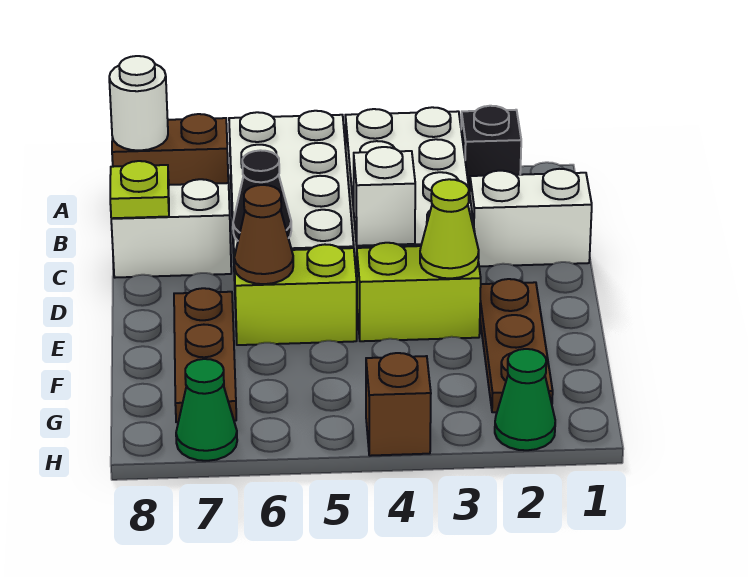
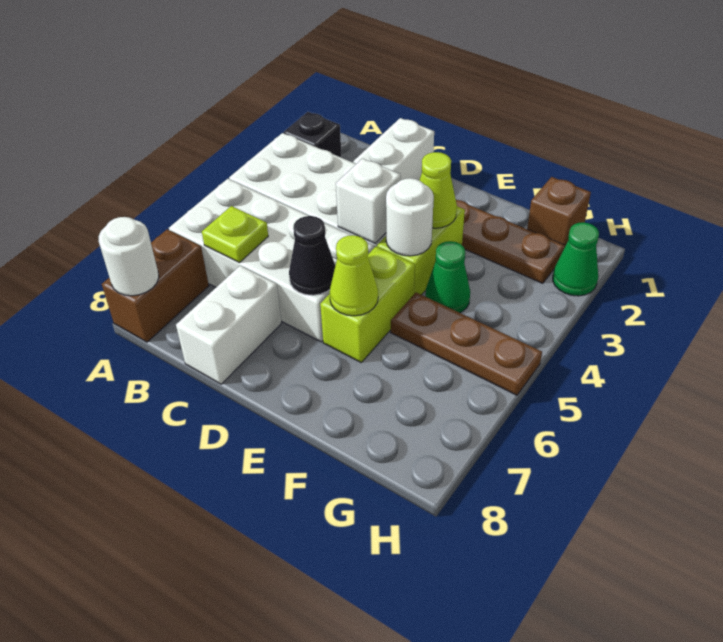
lime plate C8 level 2 -> lime plate B6 level 2
none -> white round brick E4 level 2
brown cone E6 level 2 -> lime cone E6 level 2
brown plate E7:G7 level 1 -> brown plate F5:H5 level 1
brown brick H4 level 1 -> brown brick G1 level 1
green cone H7 level 1 -> green cone F4 level 1

